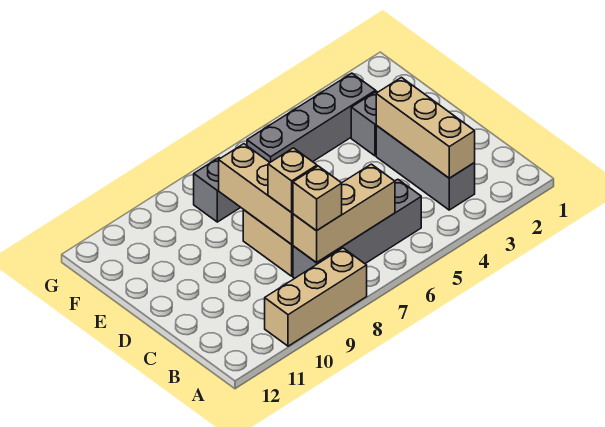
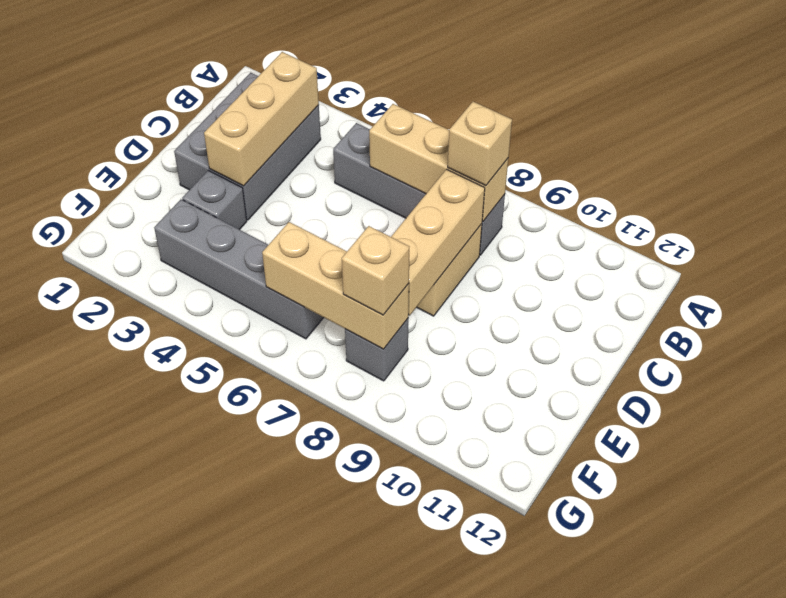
tan brick A8:A10 level 1 -> tan brick F6:F8 level 2
grey brick B3:D3 level 1 -> grey brick B2:D3 level 1
tan brick C8 level 3 -> tan brick F8 level 3

